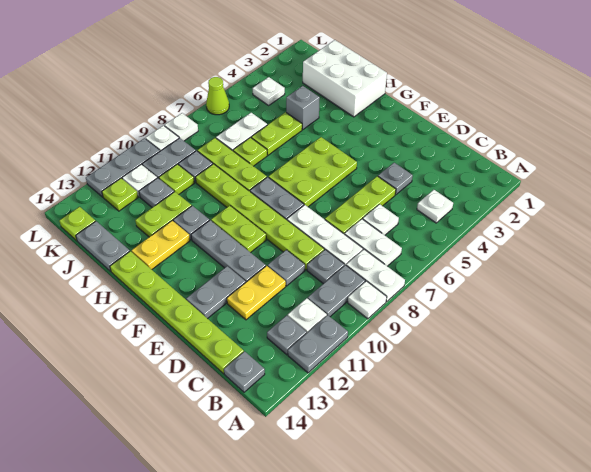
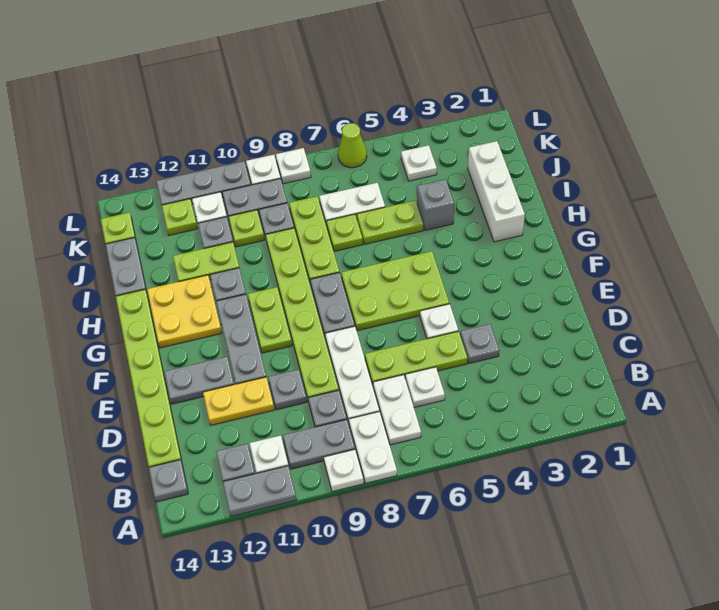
white plate B4 level 1 -> white plate E5 level 1
white brick H1:J2 level 1 -> white brick H2:J2 level 1
yellow plate H12:H13 level 1 -> yellow plate G12:H13 level 1

